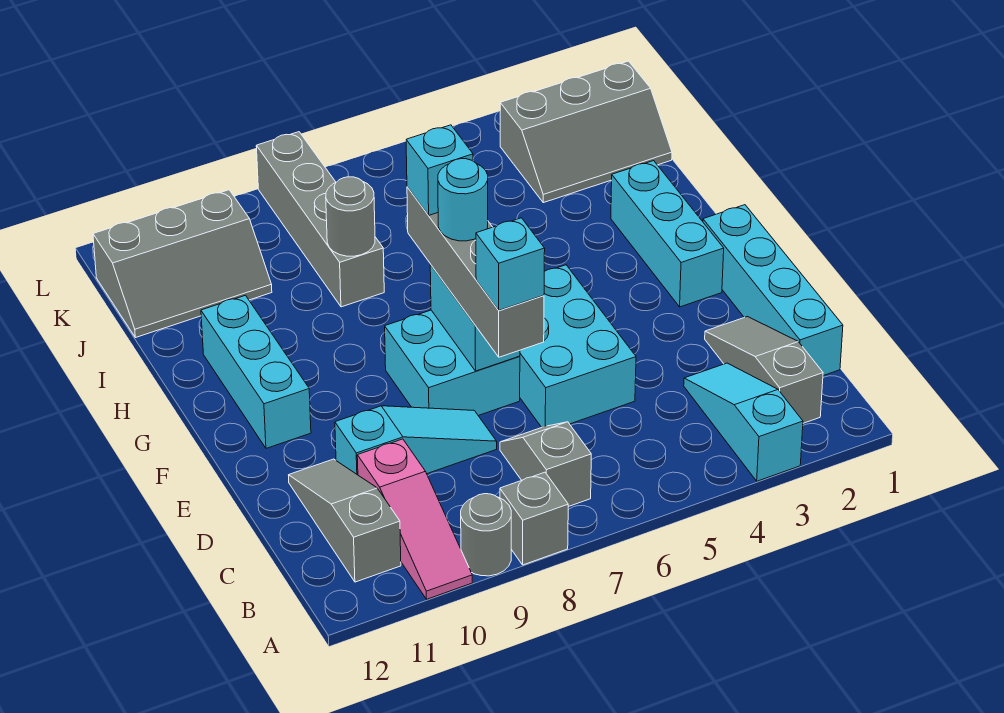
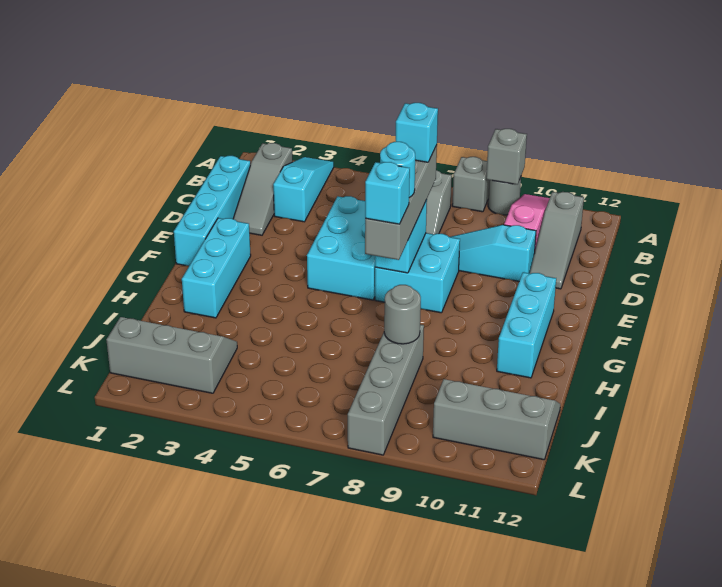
cyan slope A3:C3 level 1 top A -> cyan slope A3:C3 level 1 top C
none -> grey brick A9 level 2

